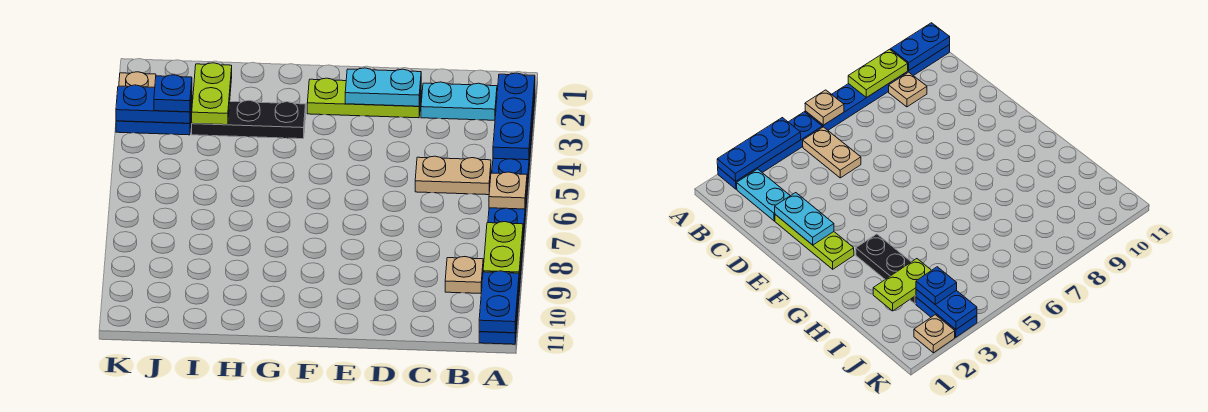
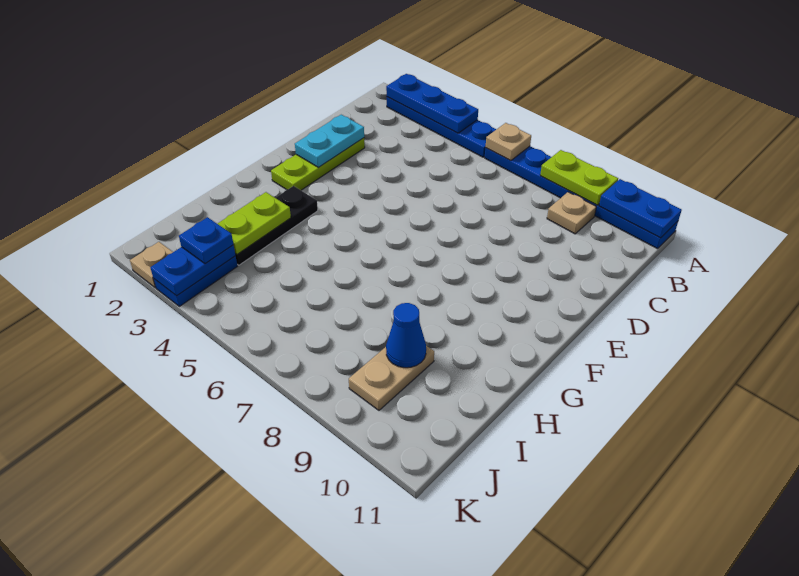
cyan plate B2:C2 level 1 -> none
tan plate B5:C5 level 1 -> tan plate I9:J9 level 1
lime plate I2:I3 level 2 -> lime plate H3:I3 level 2
none -> blue cone I9 level 2

